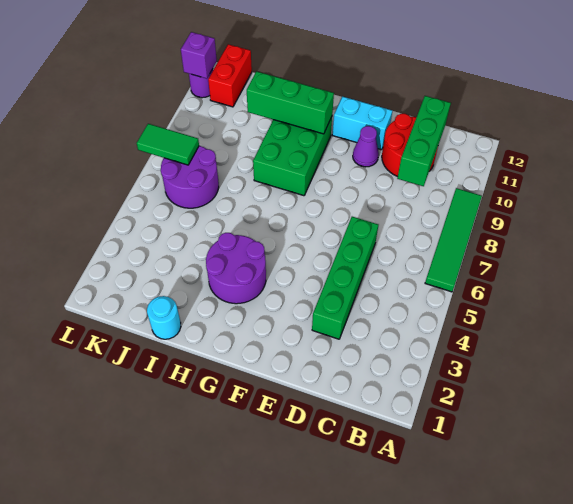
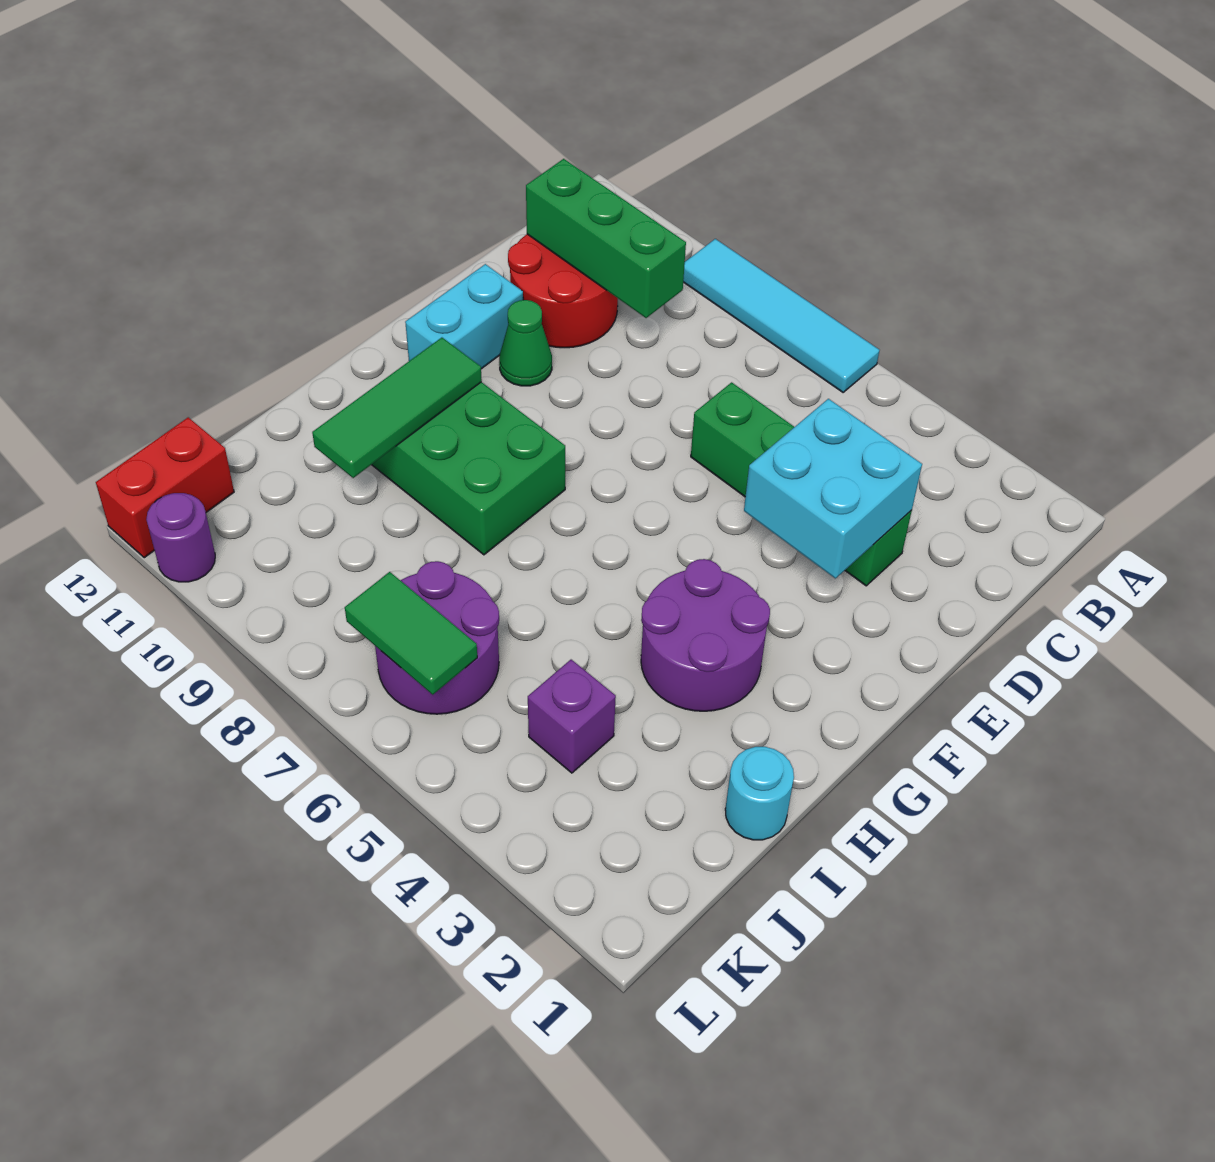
green tile A6:A9 level 1 -> cyan tile A6:A9 level 1
none -> cyan brick D3:E4 level 2
purple cone E10 level 1 -> green cone E10 level 1
green brick G10:I10 level 2 -> green tile G10:I10 level 2
green tile K7:L7 level 2 -> green tile K6:K7 level 2
red brick K11:K12 level 1 -> red brick K12:L12 level 1
purple brick L11 level 2 -> purple brick J4 level 1

